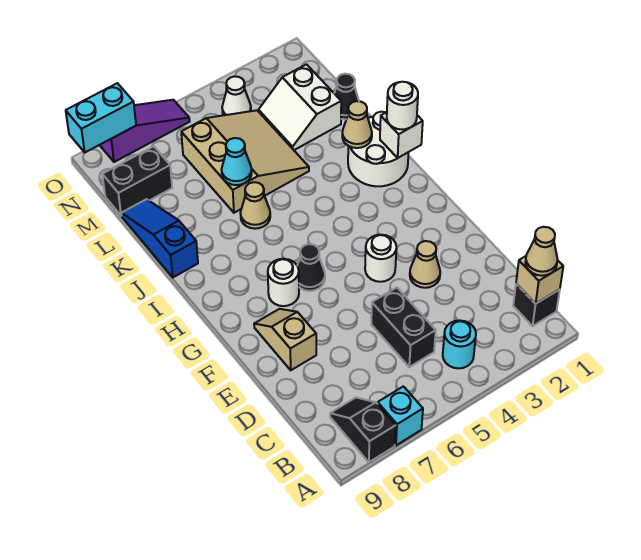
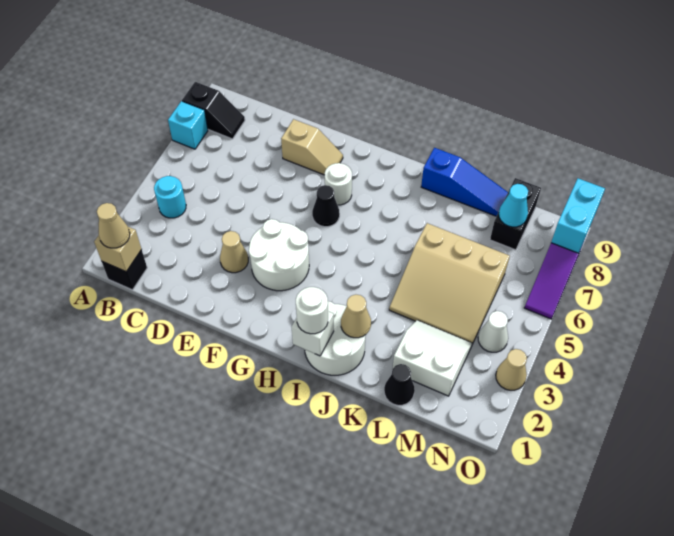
black brick C5:D5 level 1 -> none
white round brick F4 level 1 -> white round brick F3:G4 level 1
tan cone J6 level 1 -> tan cone O3 level 1
cyan cone K6 level 2 -> cyan cone M8 level 2

